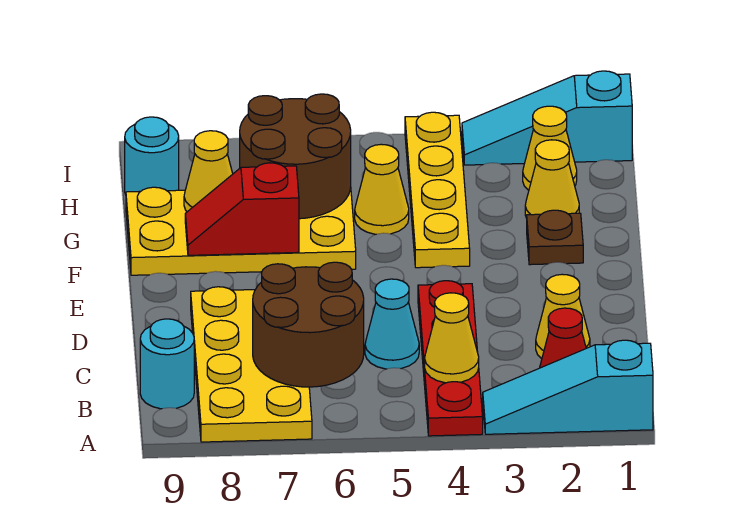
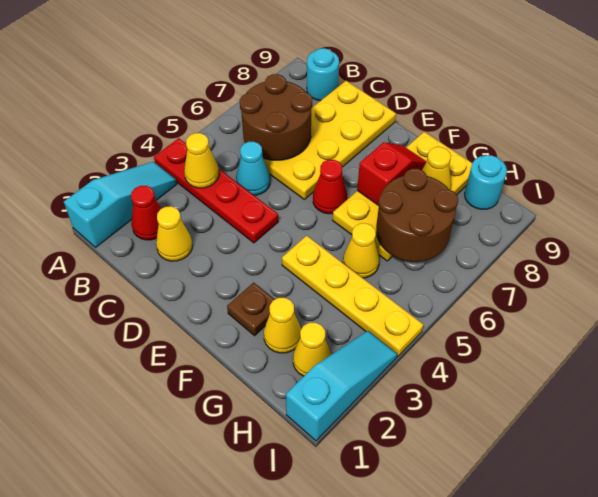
yellow plate A7:D8 level 1 -> yellow plate C6:D9 level 1
none -> red cone E6 level 1

